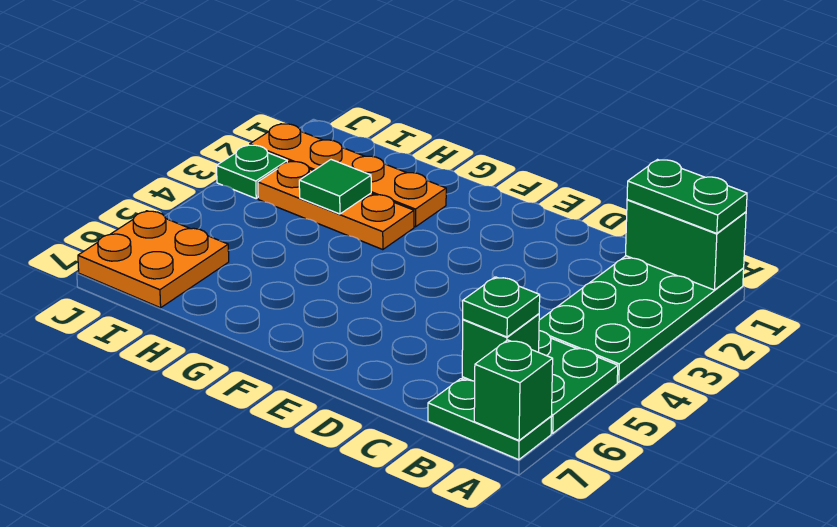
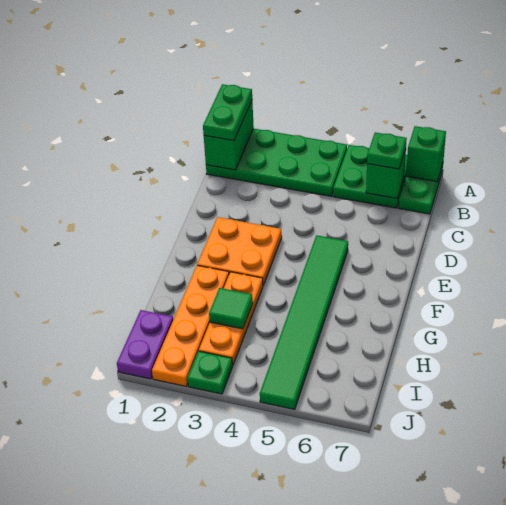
none -> green tile E5:J5 level 1
none -> purple plate I1:J1 level 1
orange plate I6:J7 level 1 -> orange plate E2:F3 level 1

